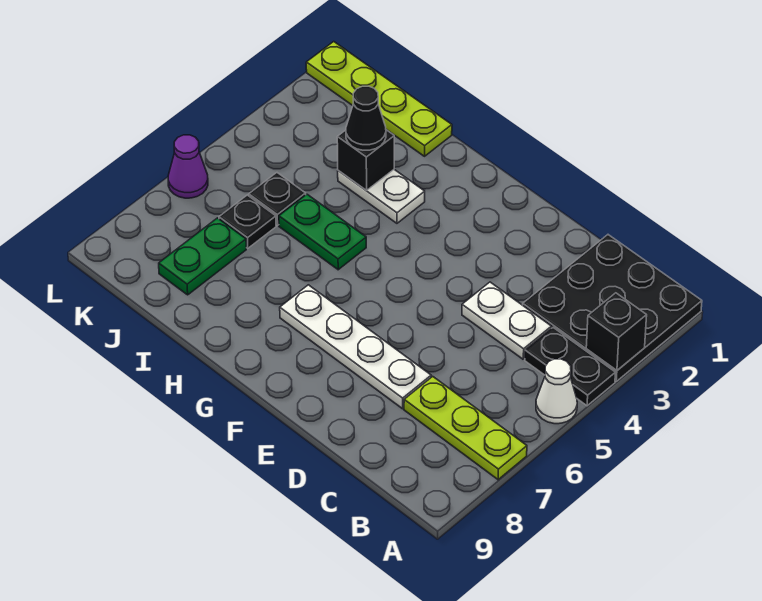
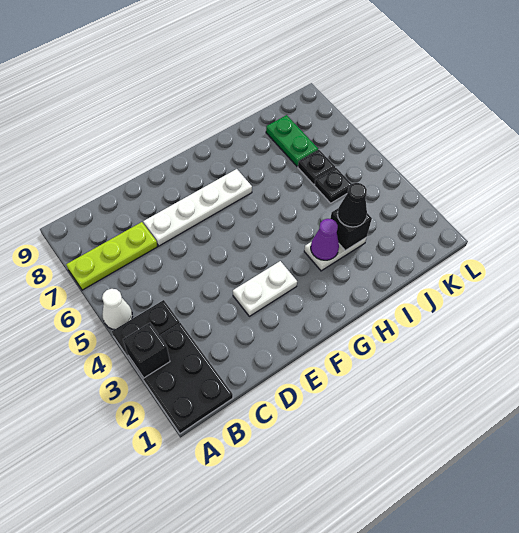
black plate A1:C3 level 1 -> black plate A1:B3 level 1
white plate C4:D4 level 1 -> white plate E3:F3 level 1
green plate H5:I5 level 1 -> none
lime plate I1:L1 level 1 -> none
purple cone L6 level 1 -> purple cone H3 level 2

